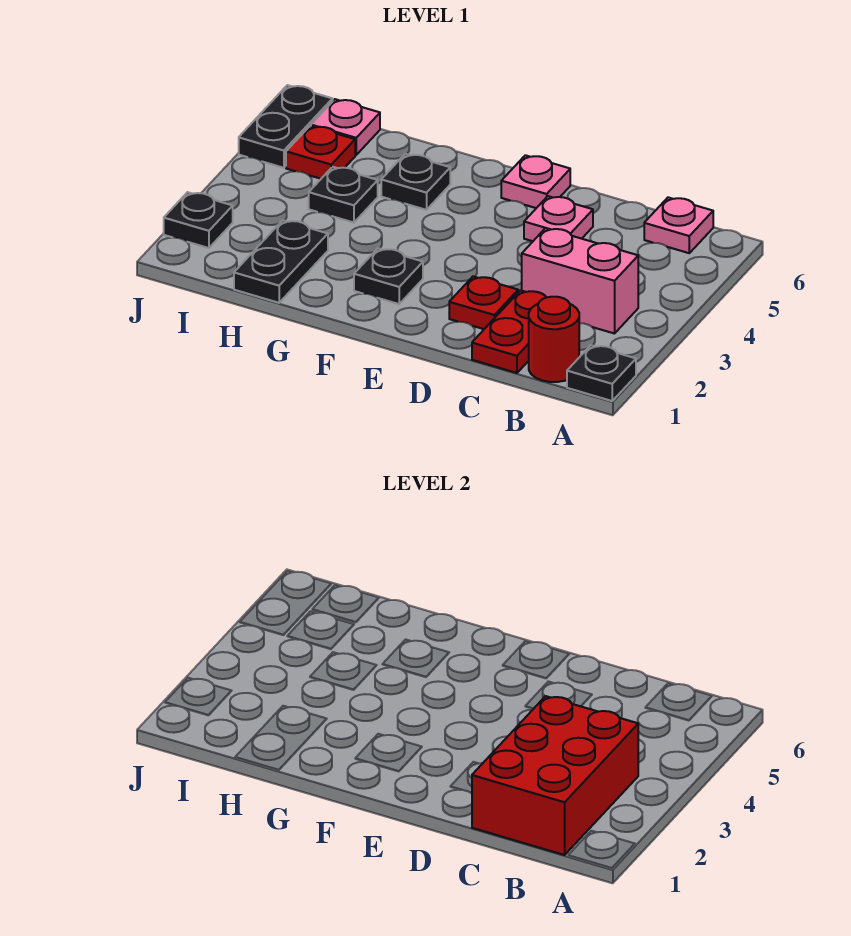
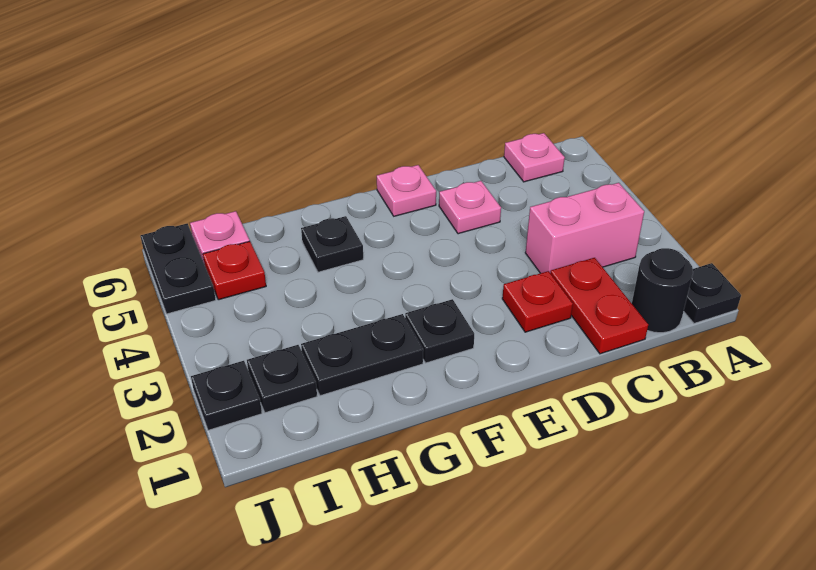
red round brick B1 level 1 -> black round brick B1 level 1
red brick B1:C3 level 2 -> none
black plate H1:H2 level 1 -> black plate G2:H2 level 1
black plate H4 level 1 -> black plate I2 level 1

